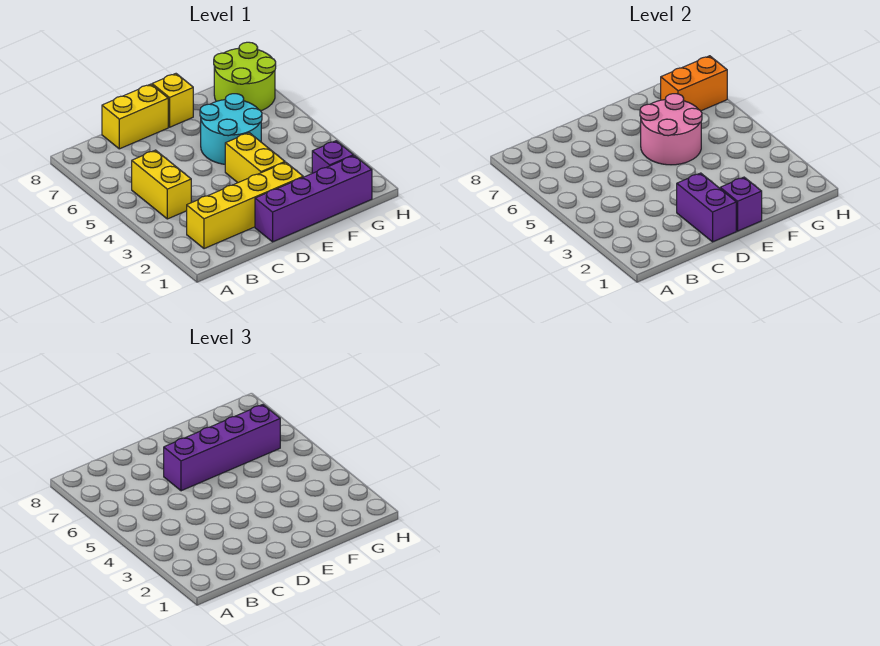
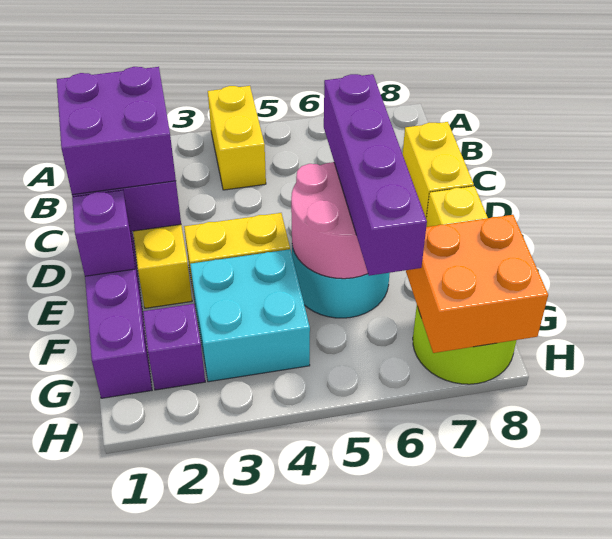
yellow brick B4:B5 level 1 -> yellow brick A4:B4 level 1
none -> purple brick C1:D2 level 3
none -> cyan brick F3:G4 level 1
orange brick G7:H7 level 2 -> orange brick G7:H8 level 2

